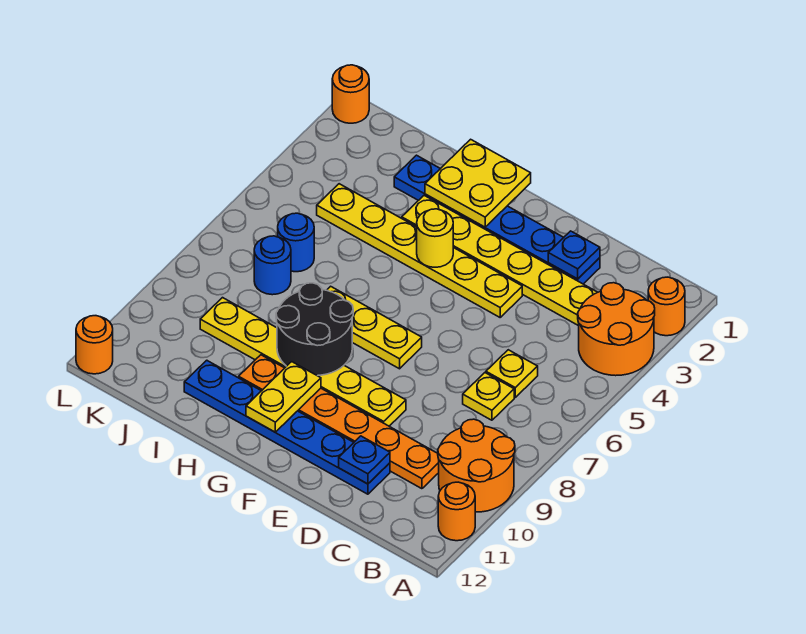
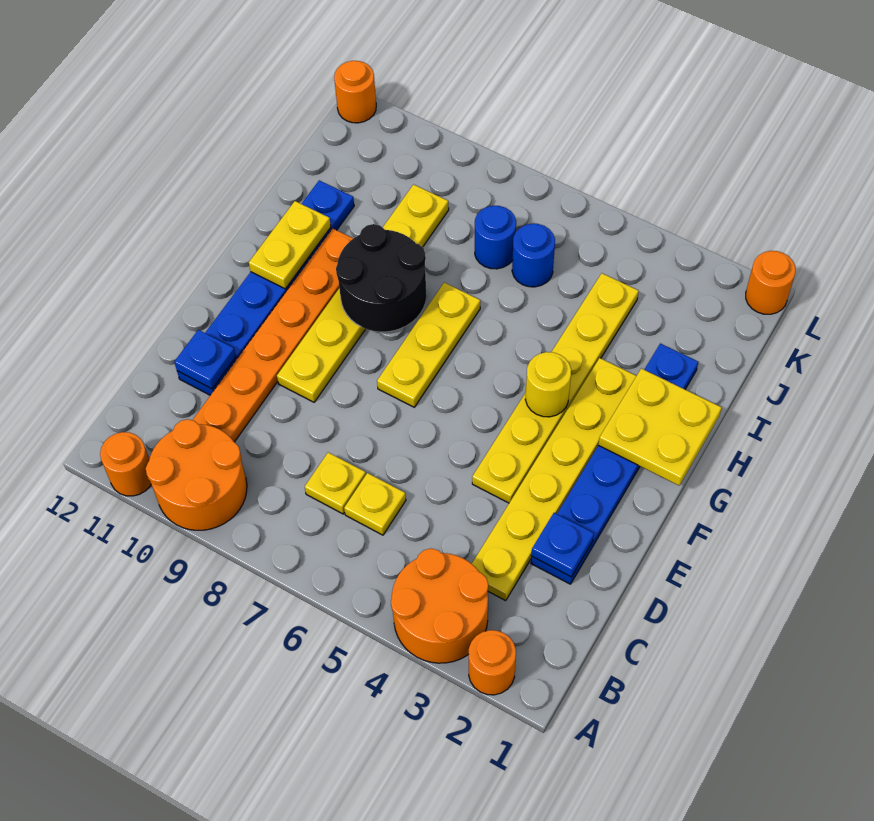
yellow plate G10:G11 level 2 -> yellow plate G11:H11 level 2

